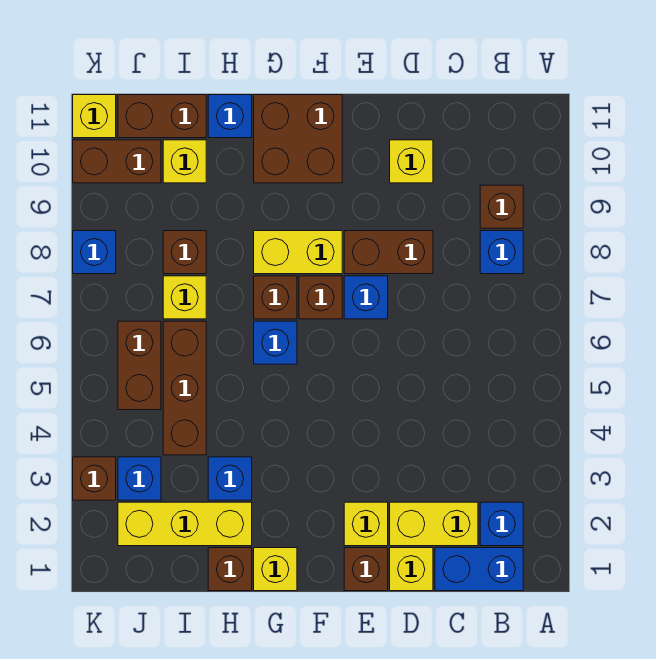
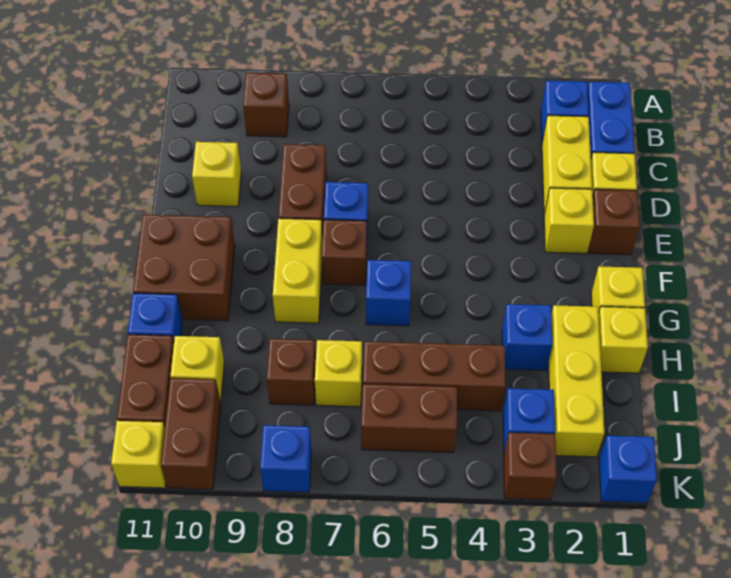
blue brick B8 level 1 -> blue brick K1 level 1
brown brick G7 level 1 -> none
brown brick H1 level 1 -> yellow brick H1 level 1

